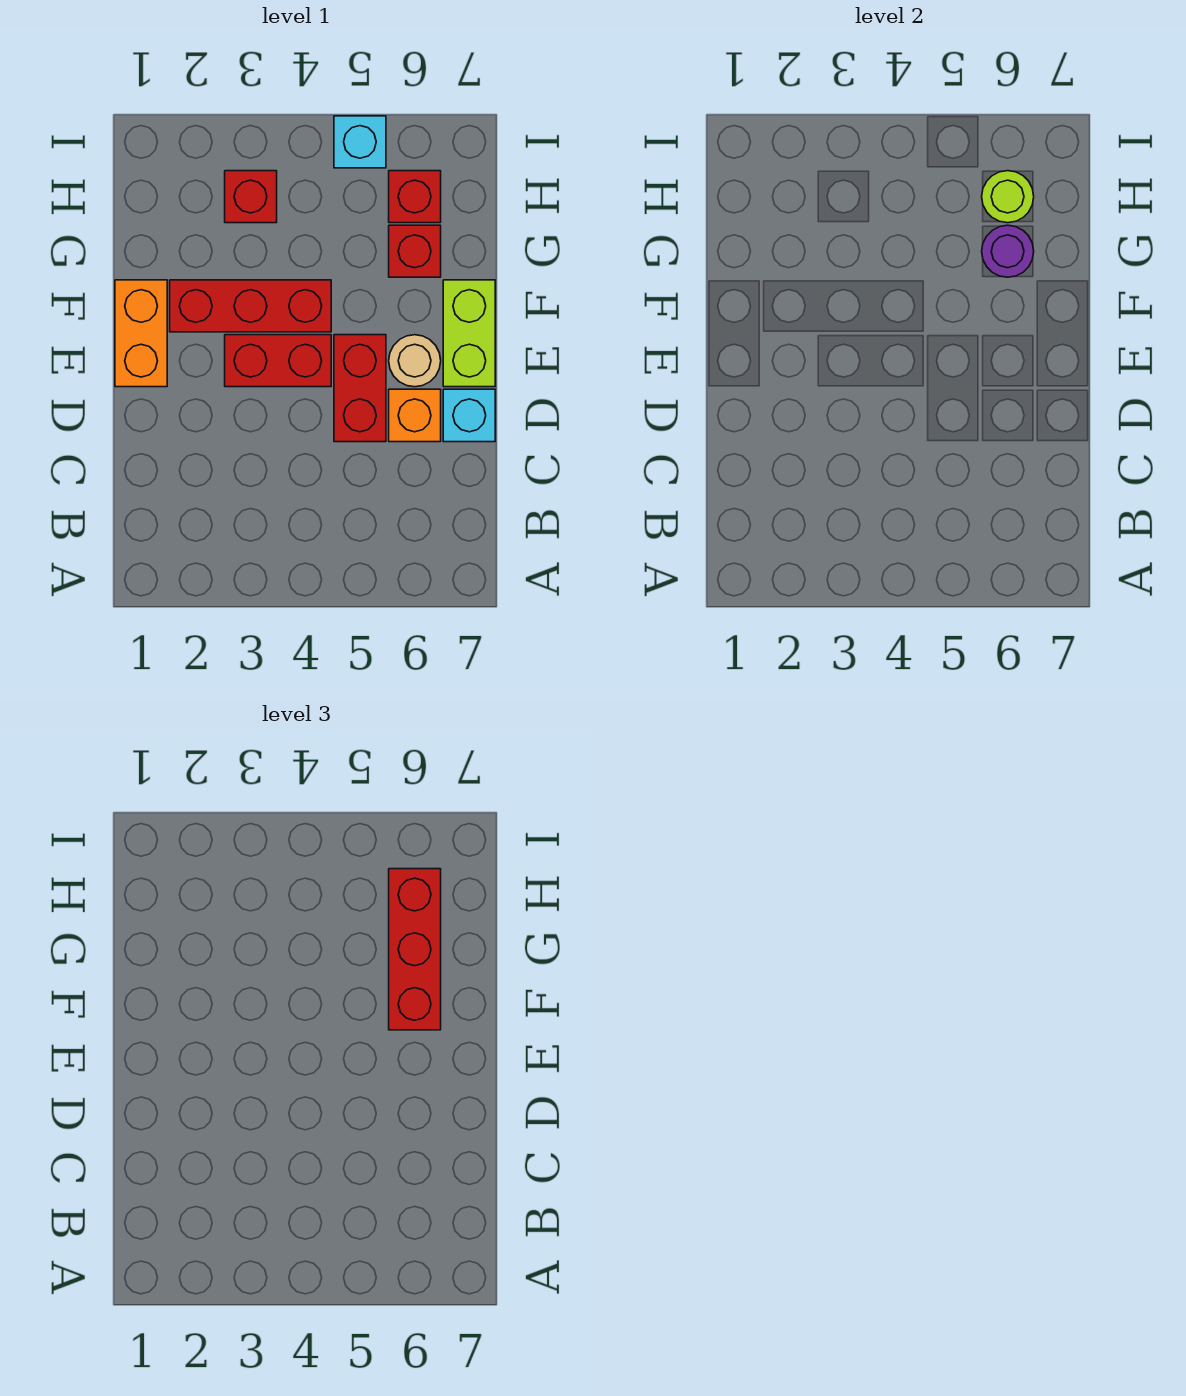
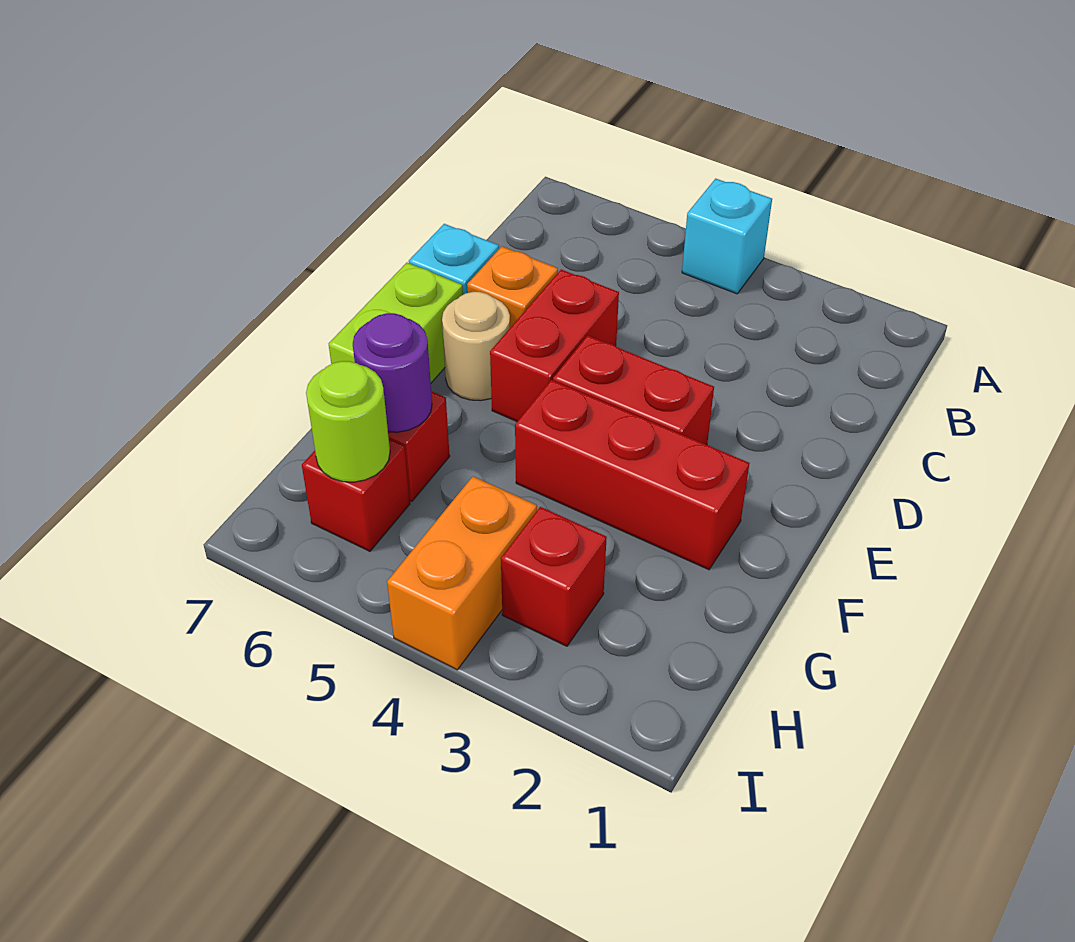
orange brick E1:F1 level 1 -> orange brick H4:I4 level 1
red brick F6:H6 level 3 -> none
cyan brick I5 level 1 -> cyan brick A4 level 1

